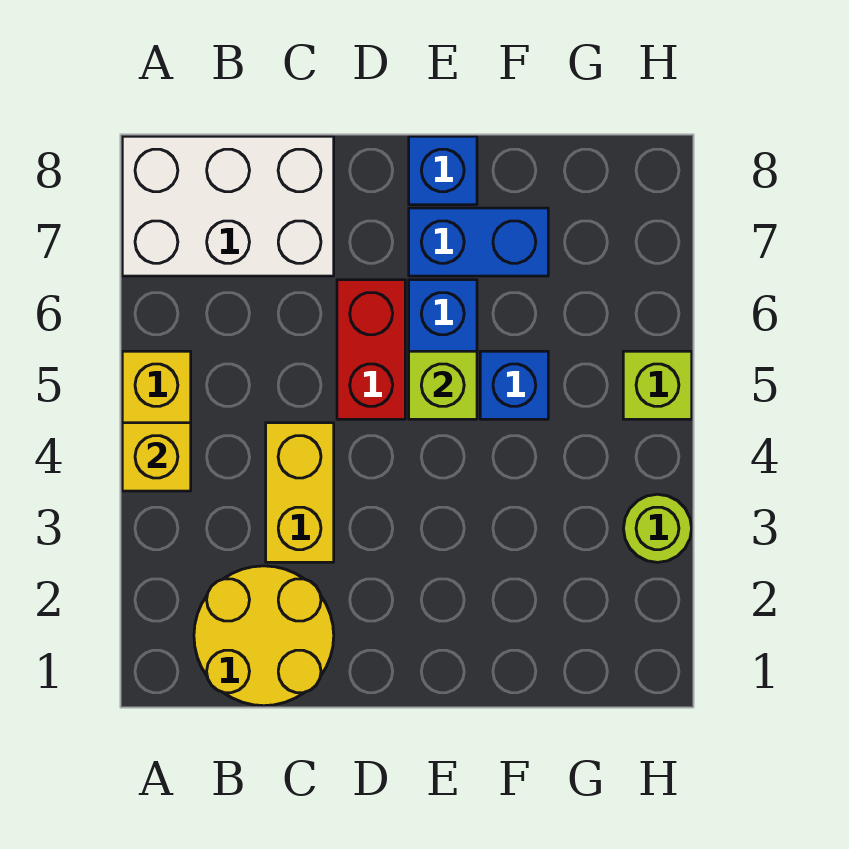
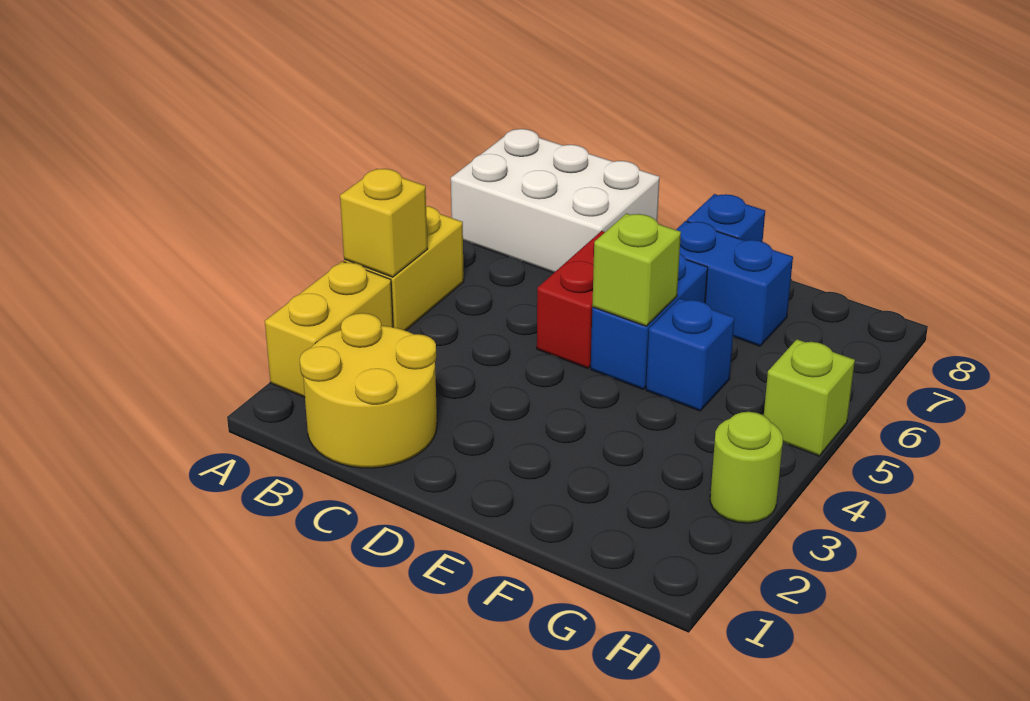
yellow brick C3:C4 level 1 -> yellow brick A2:A3 level 1

